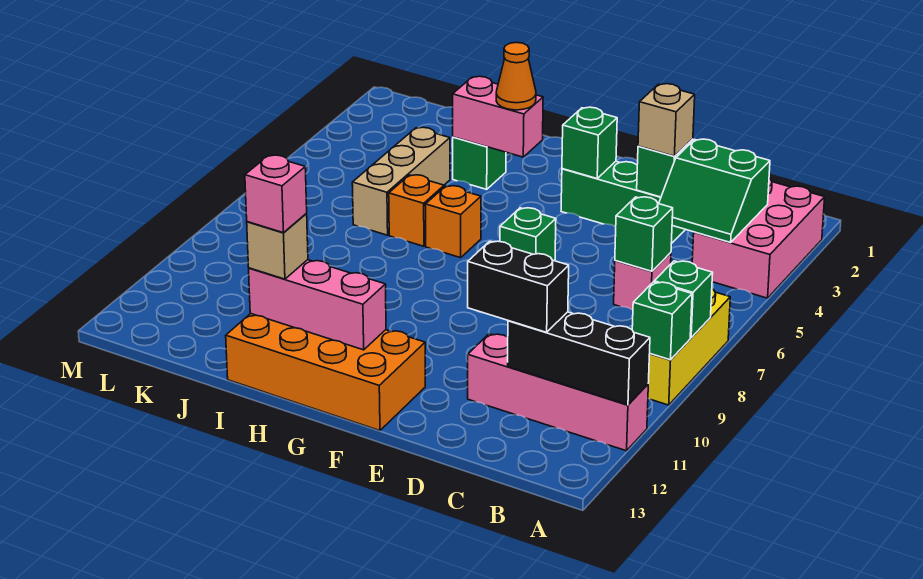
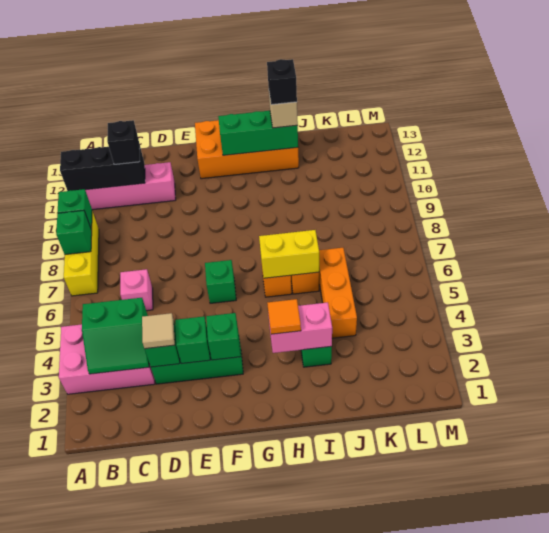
pink brick A2:B4 level 1 -> pink brick A3:C4 level 1
green slope B3:C4 level 2 top 3 -> green slope B3:C4 level 2 top 4
green brick C6 level 2 -> green brick E3 level 2
black brick C11:D11 level 3 -> black brick C11 level 3
tan brick D3 level 3 -> tan tile D3 level 3
pink brick G12:I12 level 2 -> green brick G12:I12 level 2
orange cone H3 level 3 -> orange tile H3 level 3
none -> yellow brick H6:I6 level 2
pink brick I12 level 4 -> black brick I12 level 4
tan brick J4:J6 level 1 -> orange brick J4:J6 level 1

